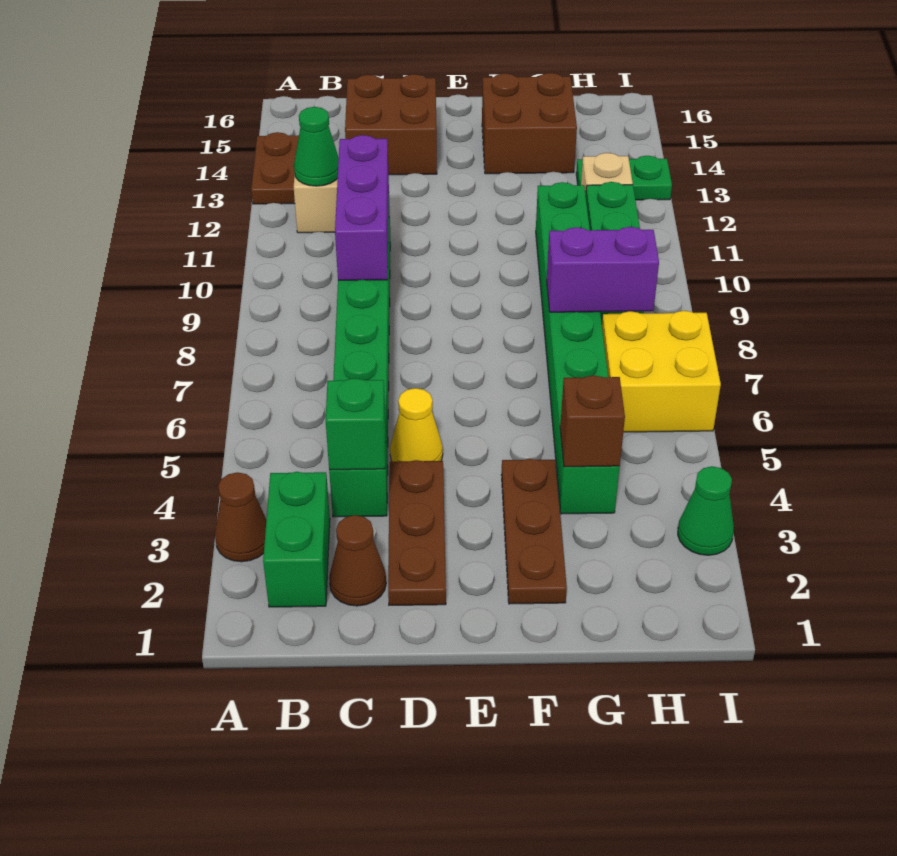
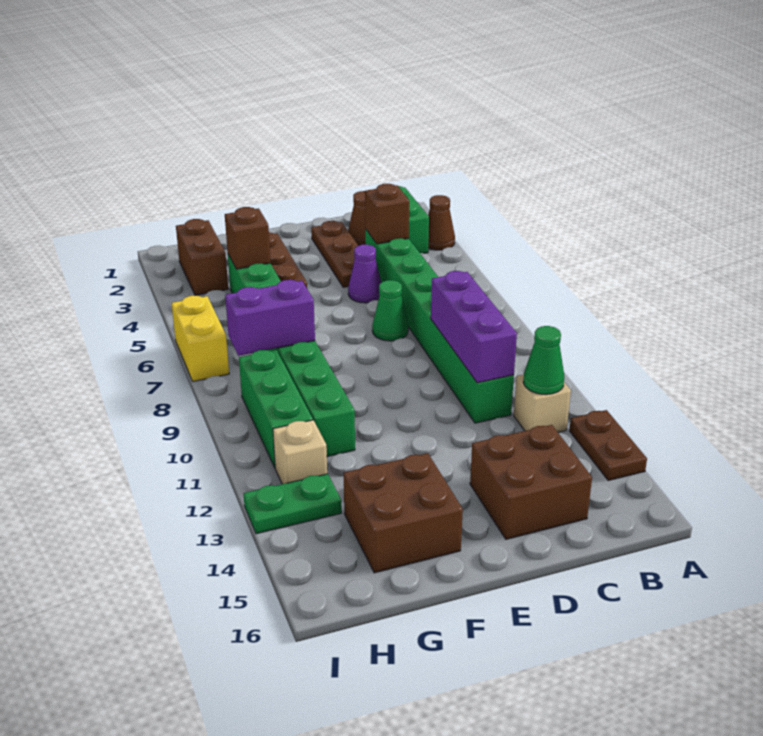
green brick C4 level 2 -> brown brick C4 level 2
yellow cone D5 level 1 -> purple cone D5 level 1
none -> brown brick H2:H3 level 1
yellow brick H6:I7 level 1 -> yellow brick I6:I7 level 1
green cone I3 level 1 -> green cone D7 level 1

